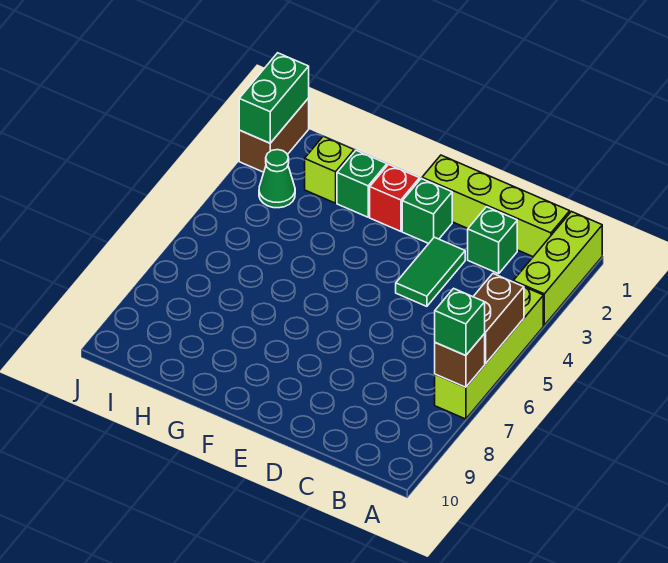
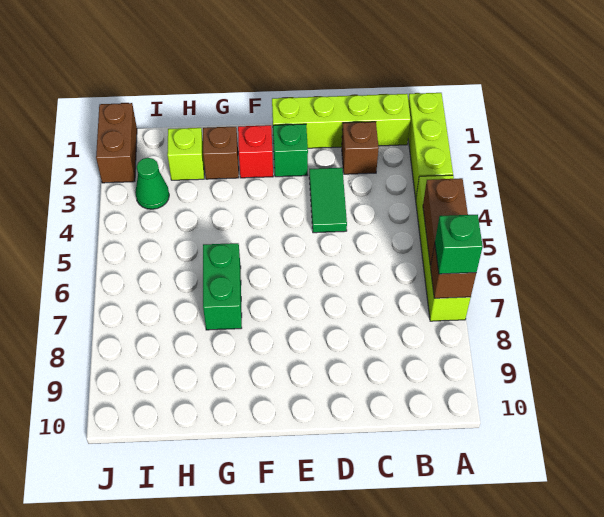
green brick C2 level 1 -> brown brick C2 level 1
green brick G2 level 1 -> brown brick G2 level 1
green brick J1:J2 level 2 -> green brick G6:G7 level 1

